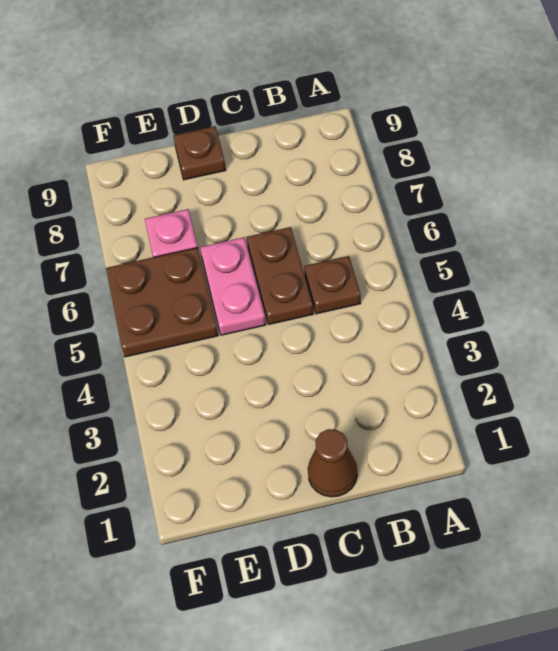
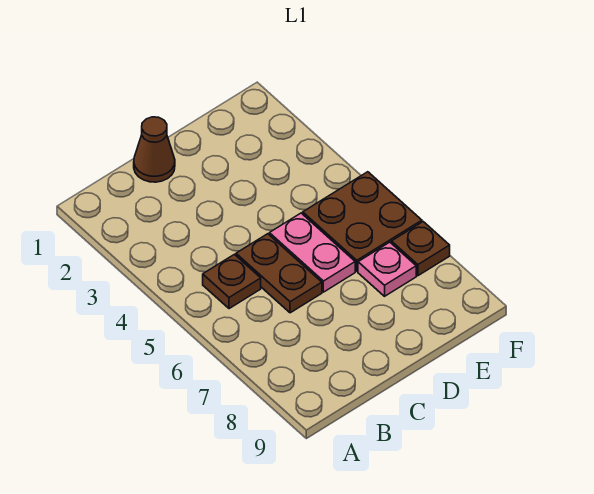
brown plate D9 level 1 -> brown plate F7 level 1

